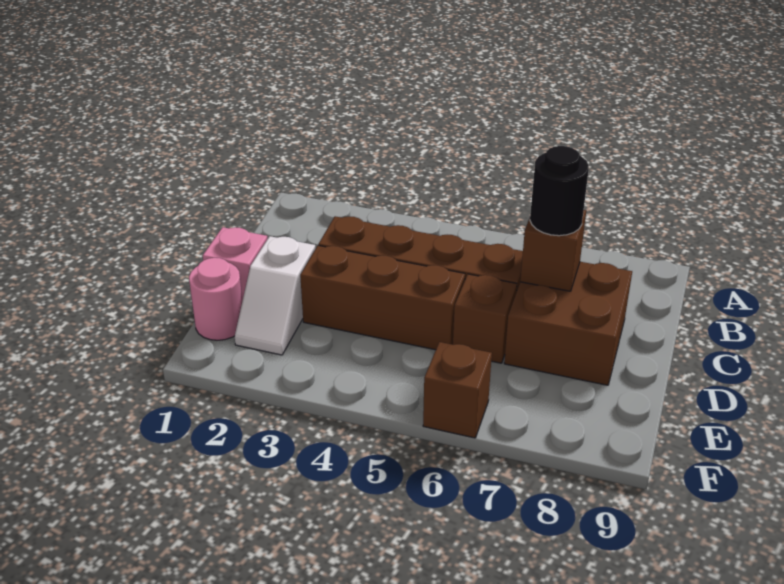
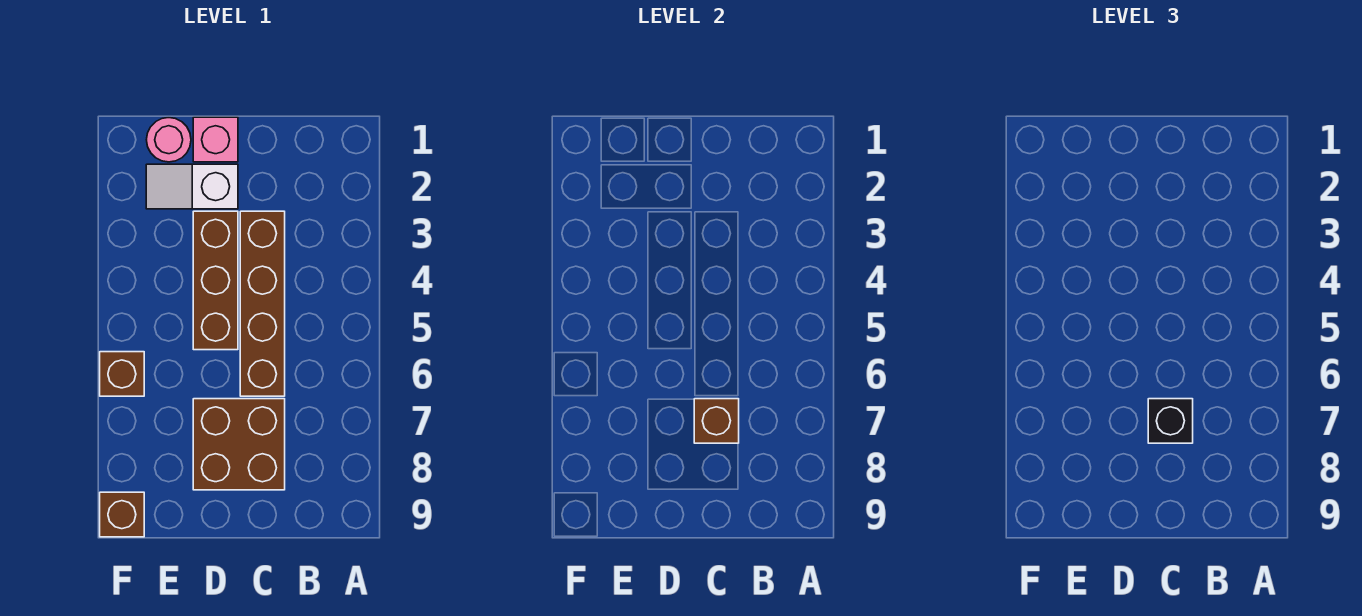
black round brick C7 level 3 -> black brick C7 level 3
brown brick D6 level 1 -> brown brick F9 level 1

